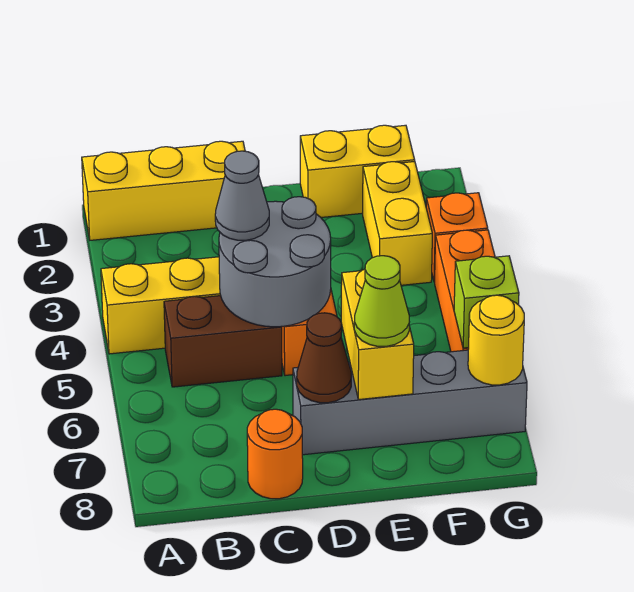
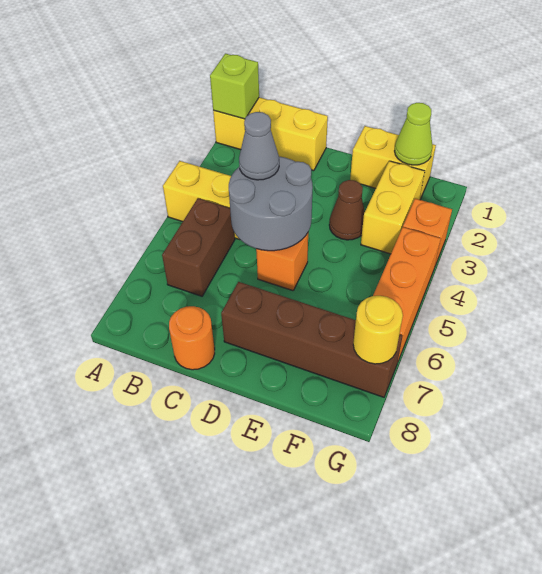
brown brick B5:C5 level 1 -> brown brick B5:B6 level 1
grey brick D7:G7 level 1 -> brown brick D7:G7 level 1
brown cone D7 level 2 -> brown cone E3 level 1
yellow brick E6:E7 level 2 -> none
lime cone E7 level 3 -> lime cone F1 level 2
lime brick G6 level 2 -> lime brick A1 level 2

